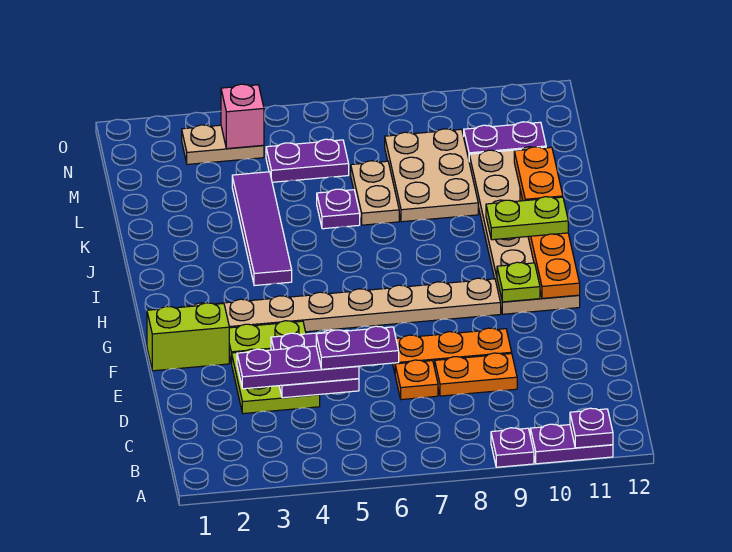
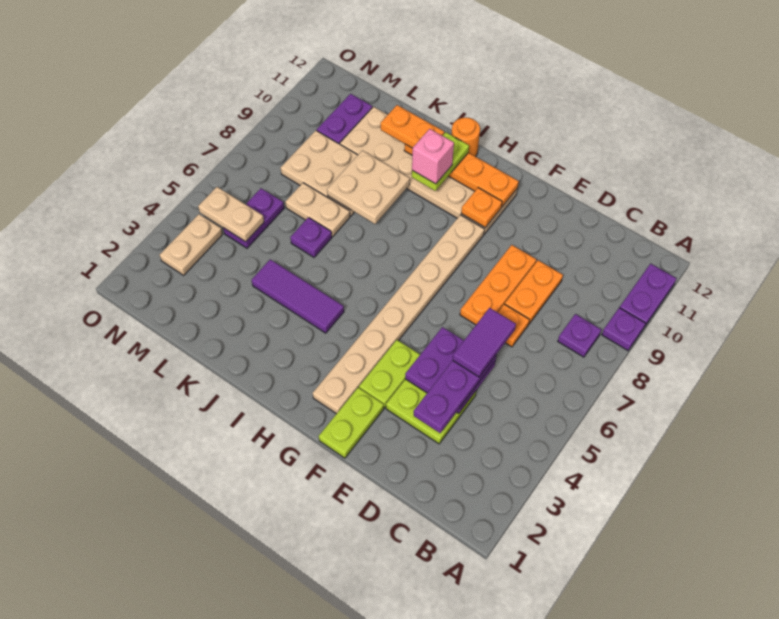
purple plate A11 level 2 -> purple plate B8 level 1
purple plate D5:D6 level 4 -> purple tile D5:D6 level 4
lime brick F1:F2 level 1 -> lime plate F1:F2 level 1
lime plate G10 level 2 -> orange plate G10 level 2
purple tile I4:L4 level 1 -> purple tile I4:K4 level 1
none -> orange round brick I12 level 1
none -> tan plate J8:K9 level 2
none -> tan plate M5:N5 level 2
pink brick N4 level 2 -> pink brick I10 level 4

